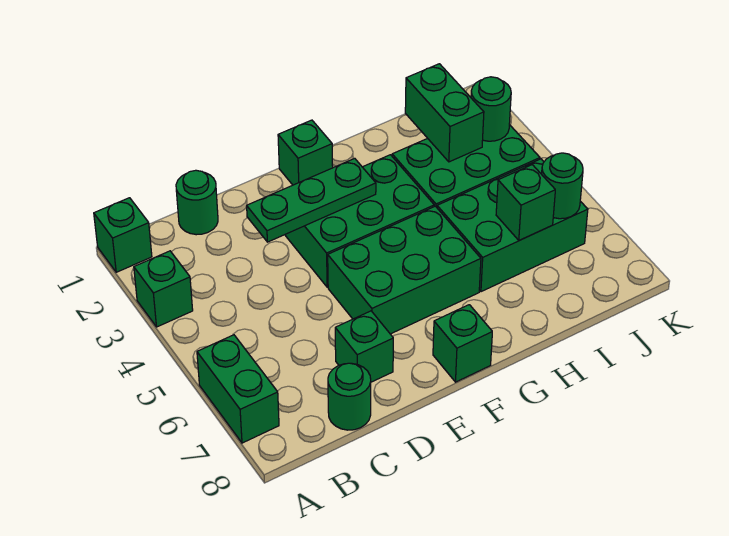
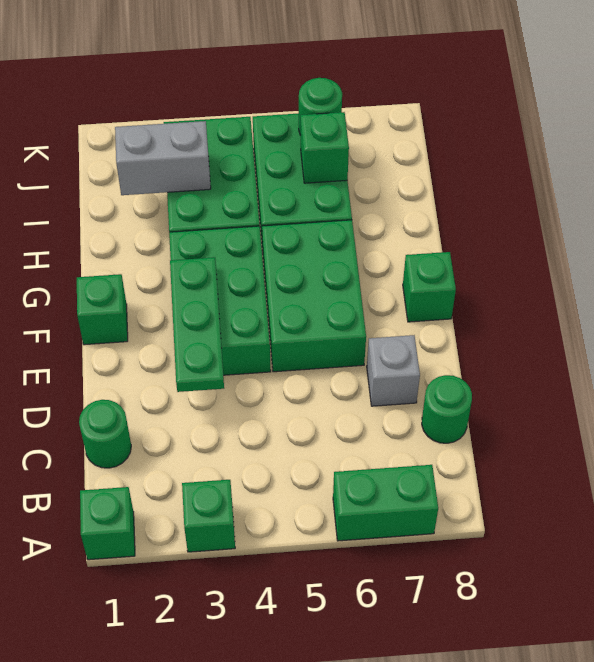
green brick D7 level 1 -> grey brick D7 level 1
green brick I2:I3 level 2 -> grey brick I2:I3 level 2
green round brick J3 level 2 -> none

